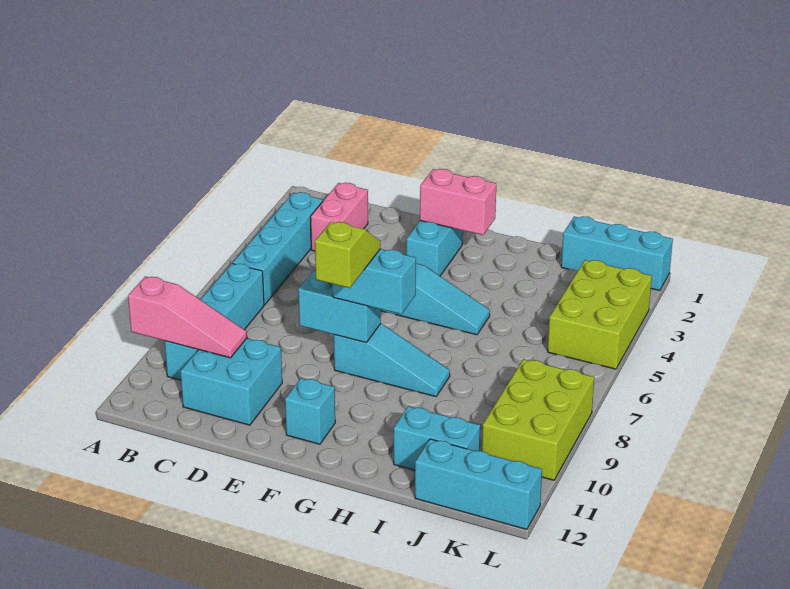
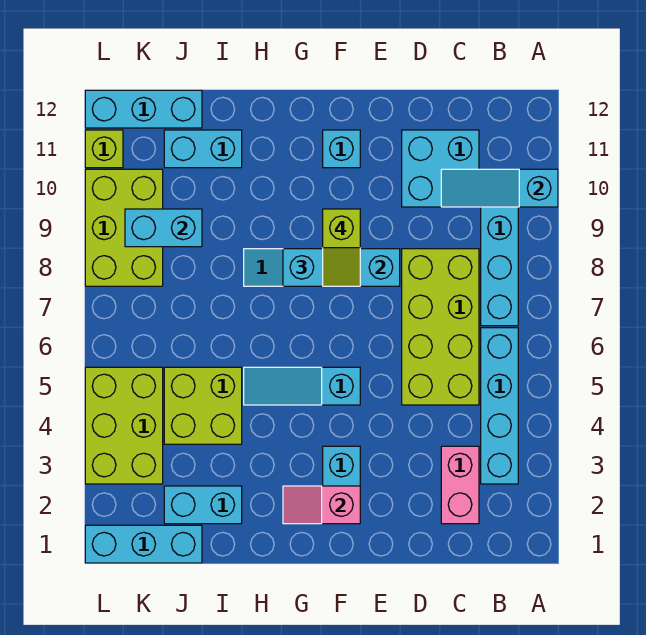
pink slope A10:C10 level 2 top A -> cyan slope A10:C10 level 2 top A
none -> lime brick C5:D8 level 1
pink brick F2:G2 level 2 -> pink slope F2:G2 level 2 top F
none -> cyan brick I2:J2 level 1
none -> lime brick I4:J5 level 1
none -> cyan brick J9:K9 level 2
none -> lime brick L11 level 1

